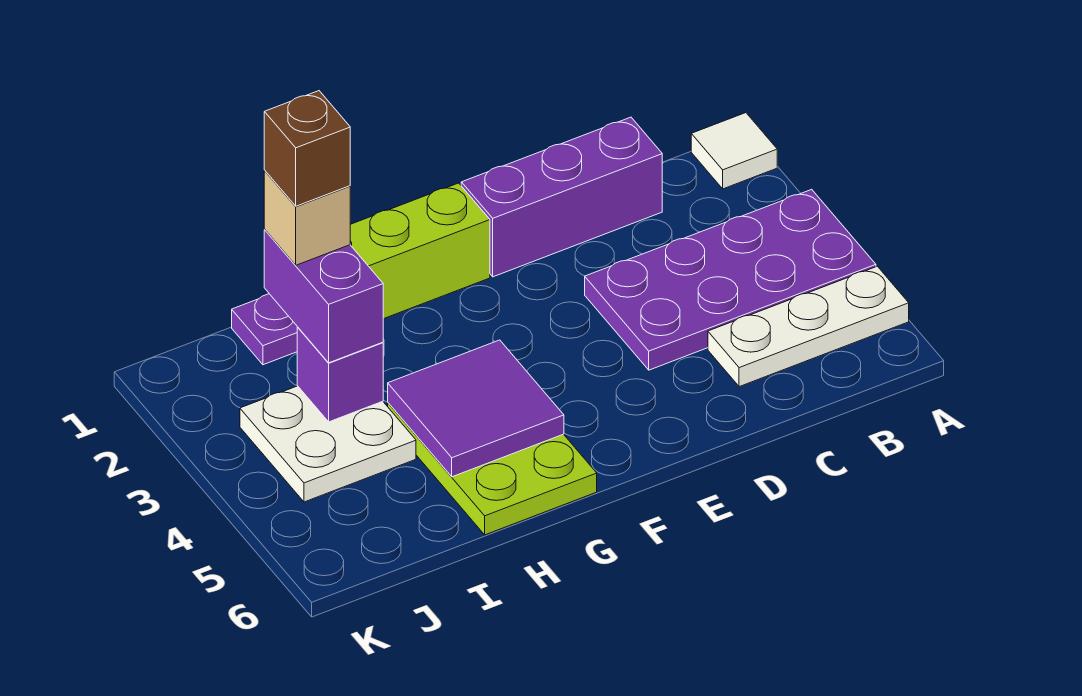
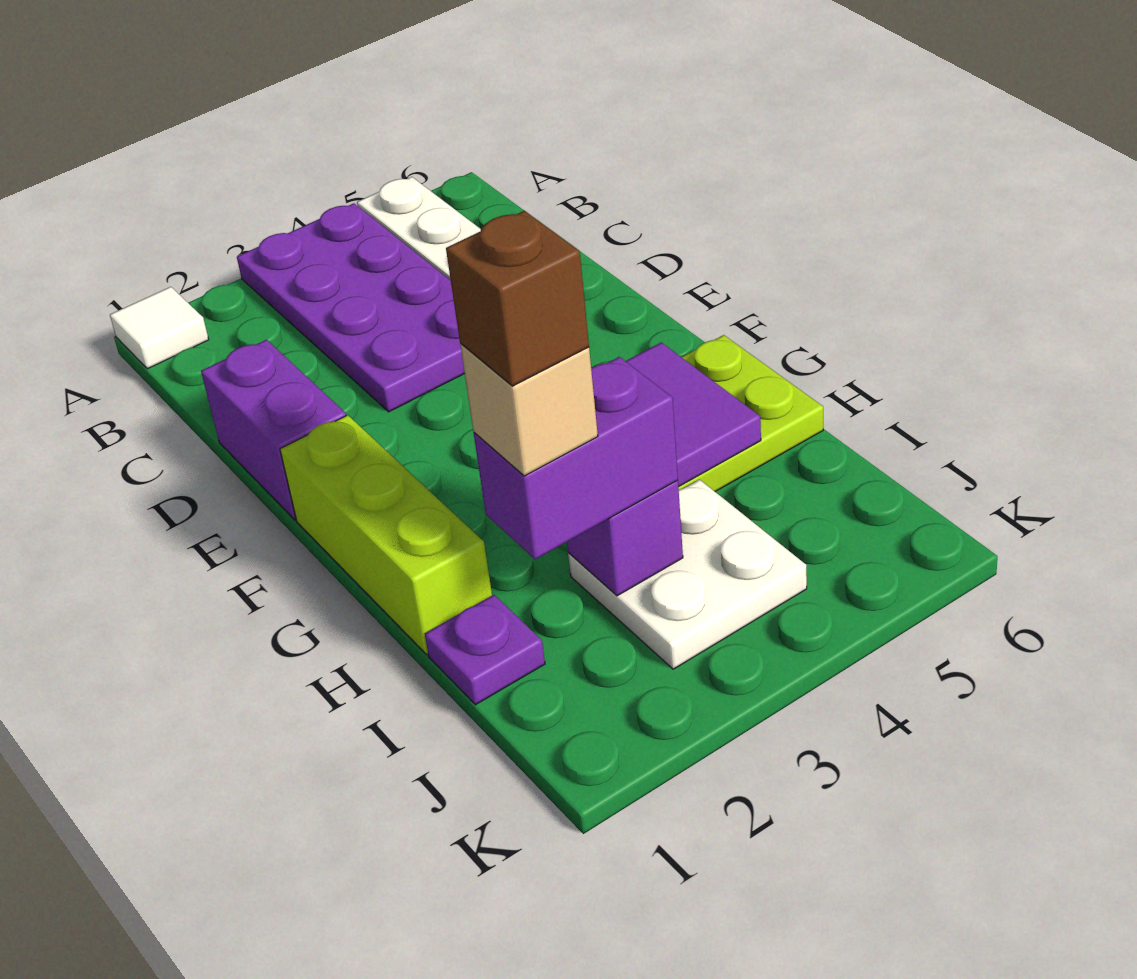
purple brick C1:E1 level 1 -> purple brick D1:E1 level 1

